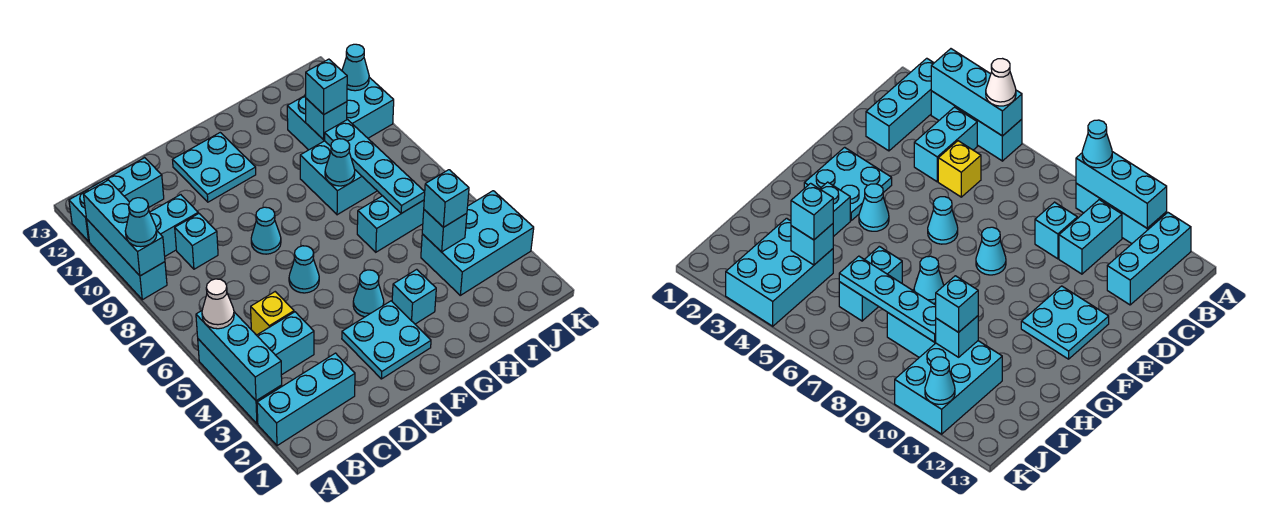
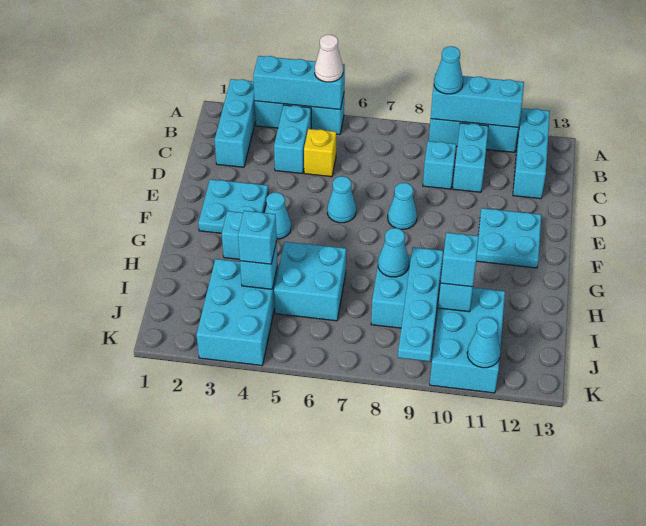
cyan brick H6:I6 level 1 -> cyan brick H5:I6 level 1
cyan plate I6:I9 level 2 -> cyan plate H9:K9 level 2

